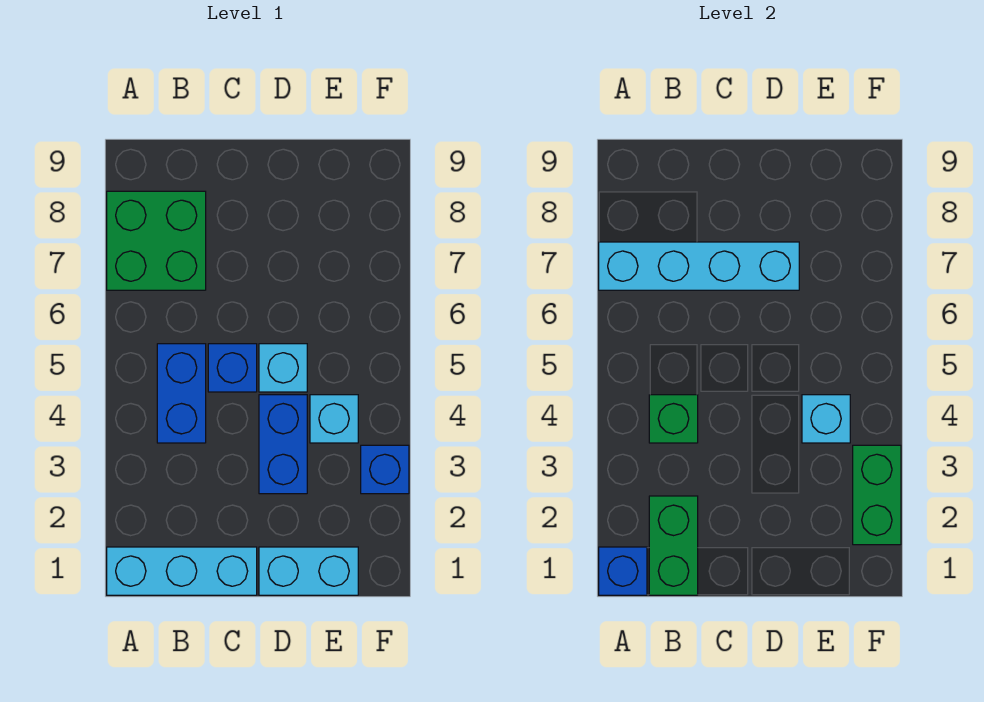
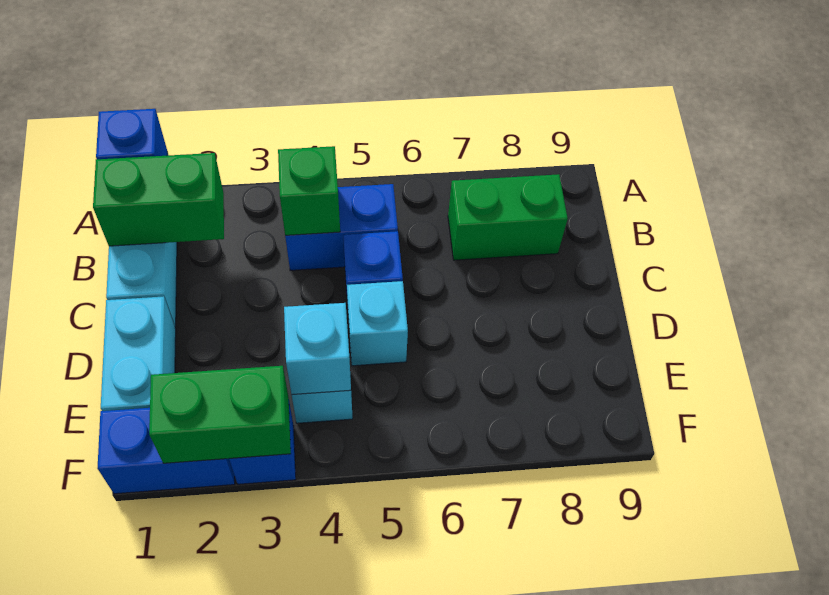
green brick A7:B8 level 1 -> green brick B7:B8 level 1
cyan brick A7:D7 level 2 -> none
blue brick D3:D4 level 1 -> blue brick F1:F2 level 1

